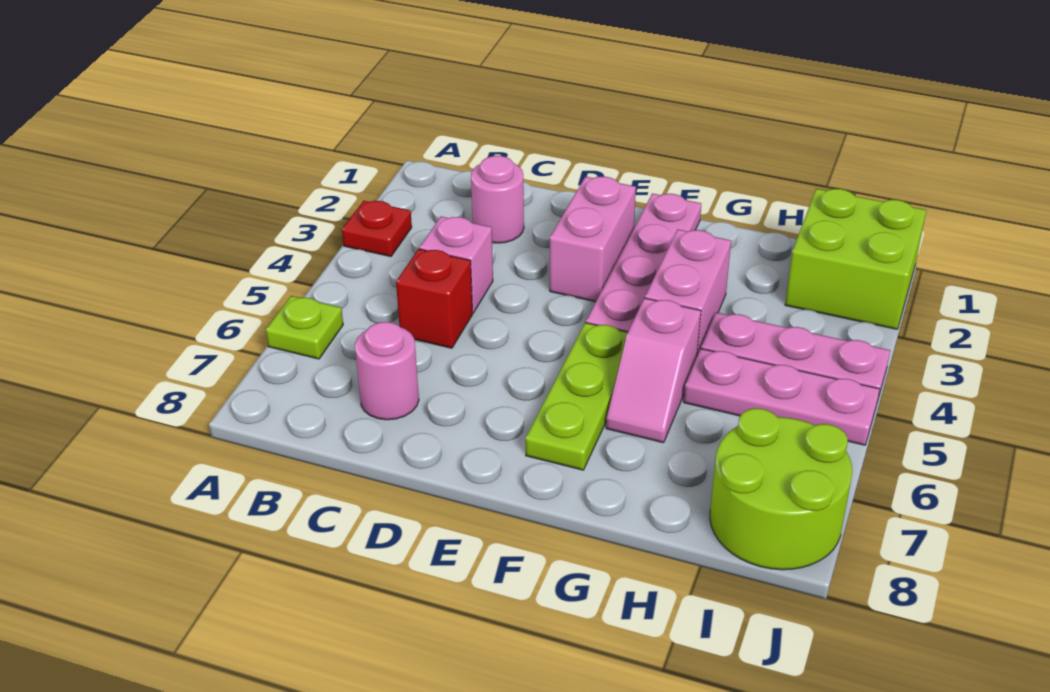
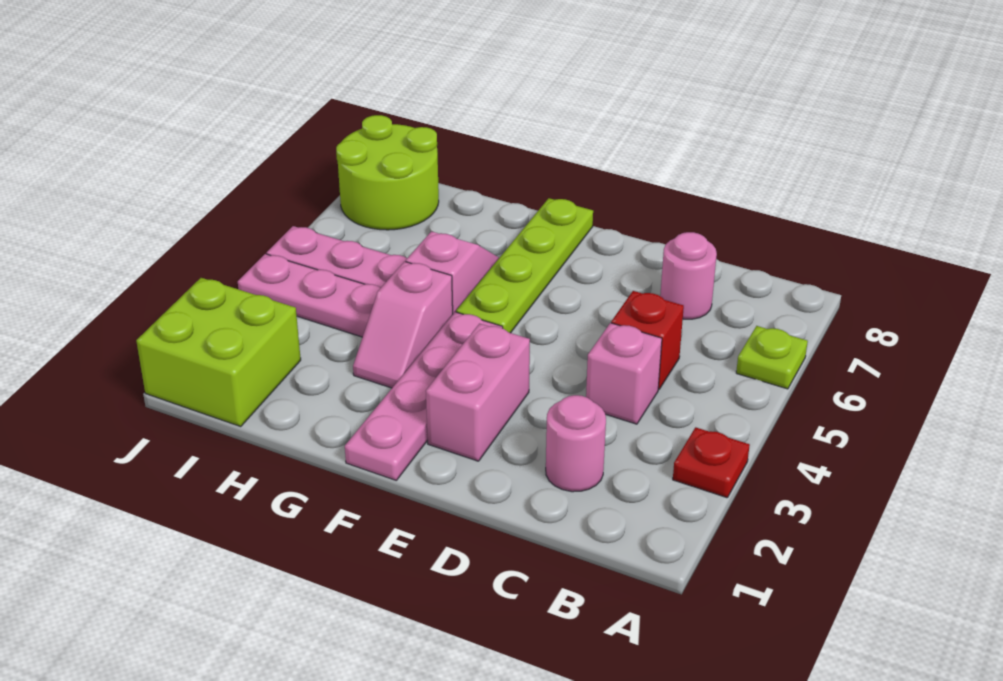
lime plate F5:F7 level 1 -> lime plate F5:F8 level 1
pink brick G3:G4 level 1 -> pink slope G3:G4 level 1 top 4

